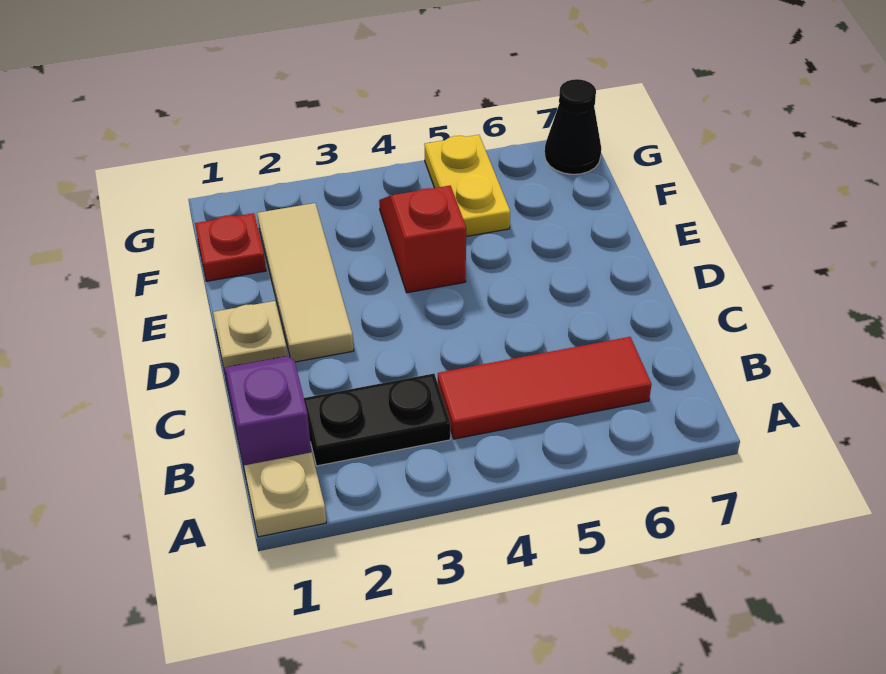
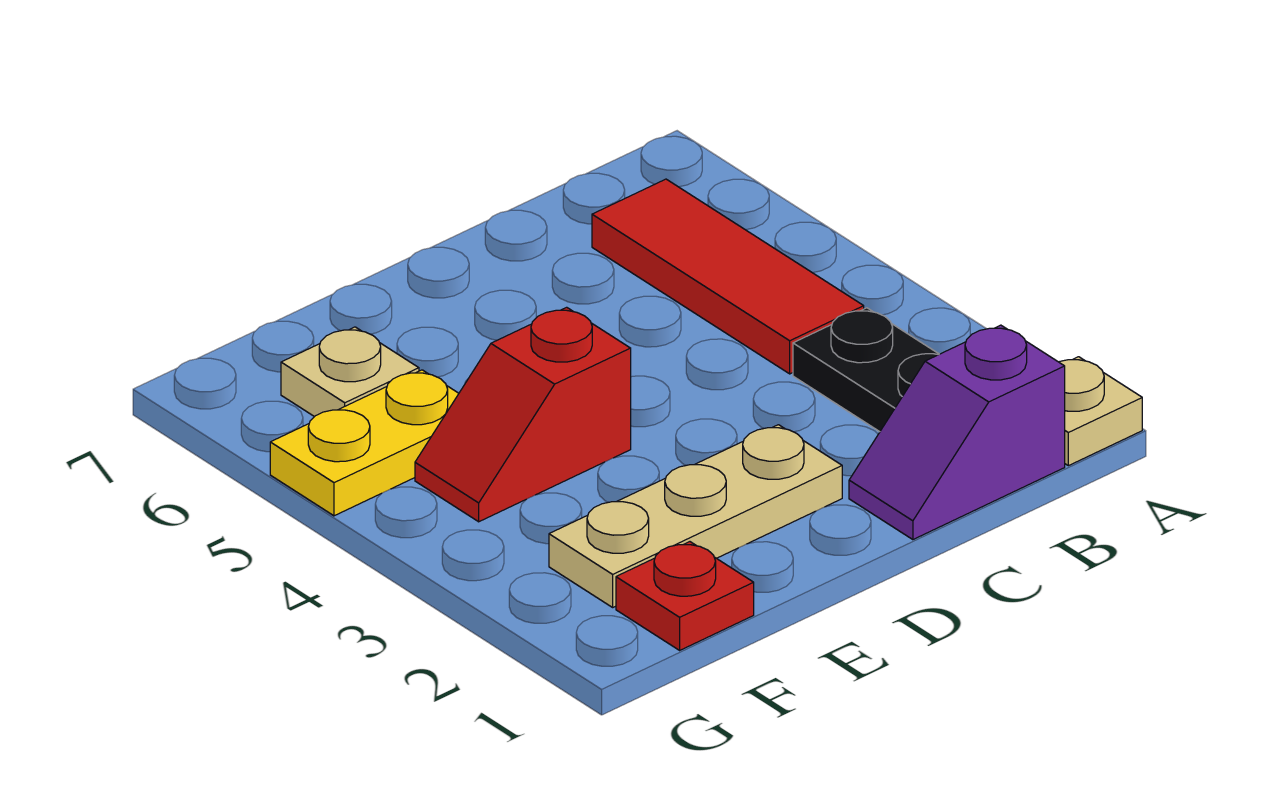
tan plate D1 level 1 -> tan plate F6 level 1
tan tile D2:F2 level 1 -> tan plate D2:F2 level 1
black cone G7 level 1 -> none

